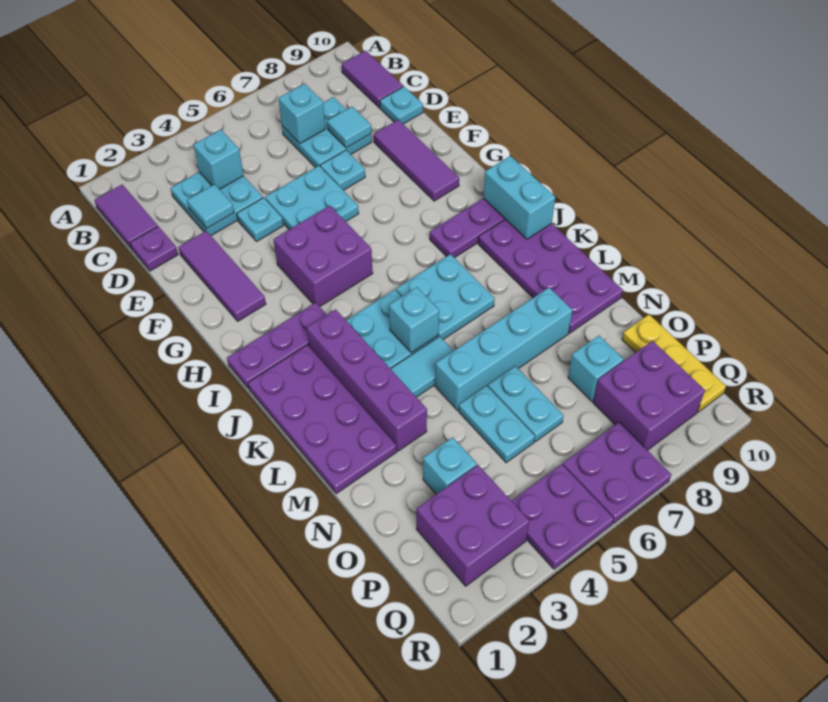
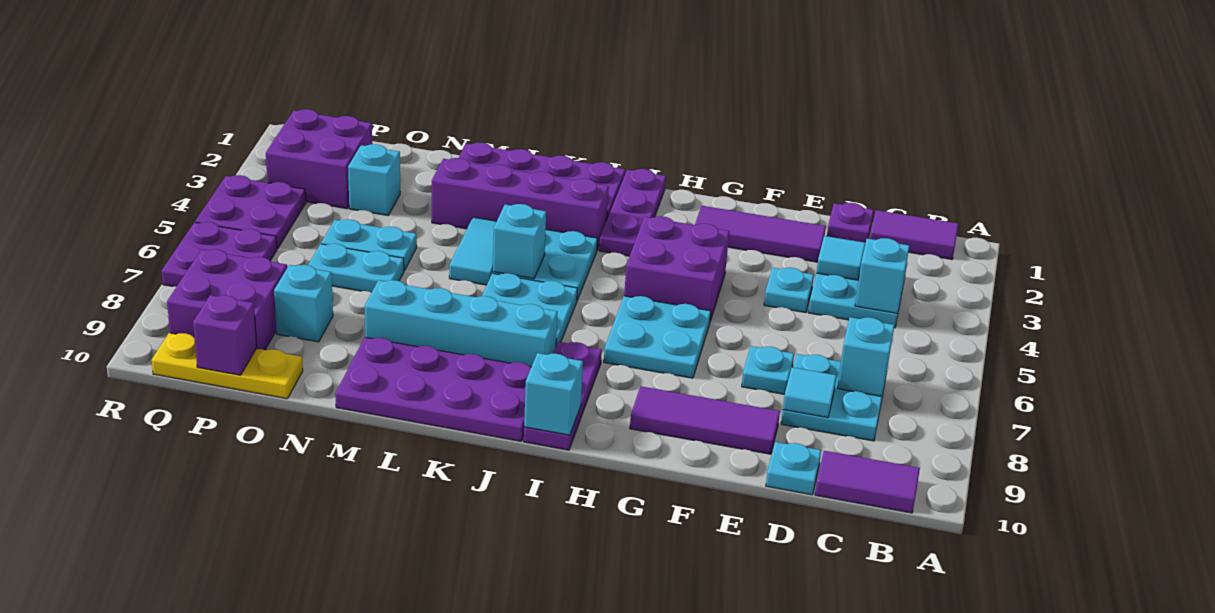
cyan plate E5:F6 level 1 -> cyan plate G6:H7 level 1
cyan brick I10:J10 level 2 -> cyan brick I10 level 2
cyan brick M5:M8 level 1 -> cyan brick J8:M8 level 1
none -> purple brick P10 level 2

